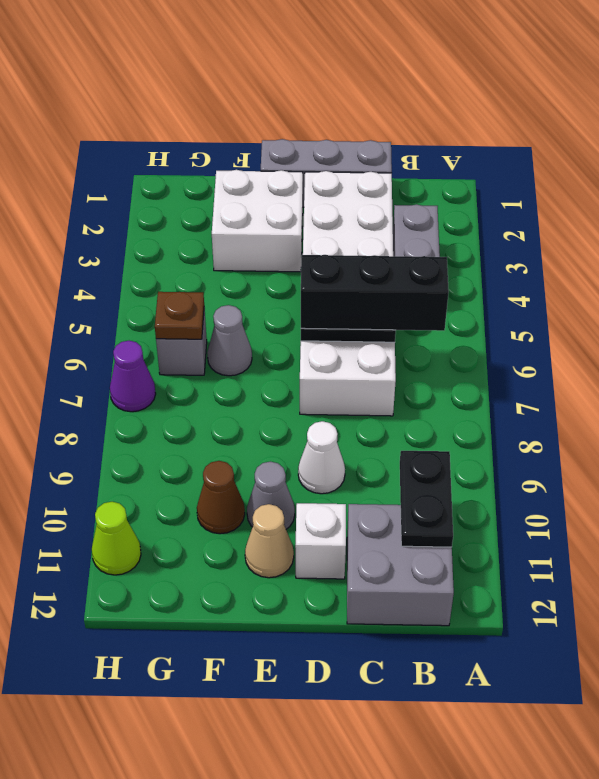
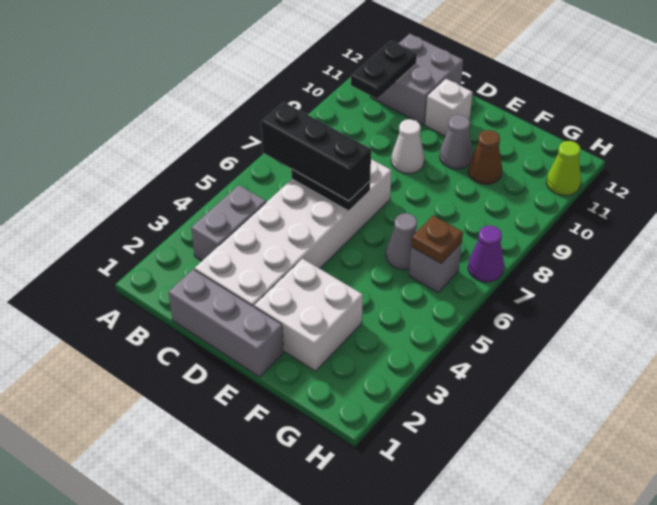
tan cone E11 level 1 -> none

